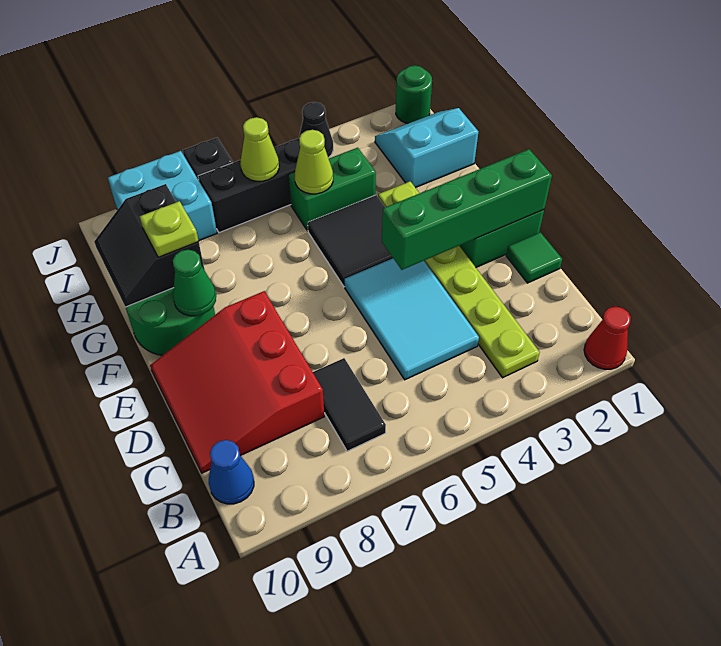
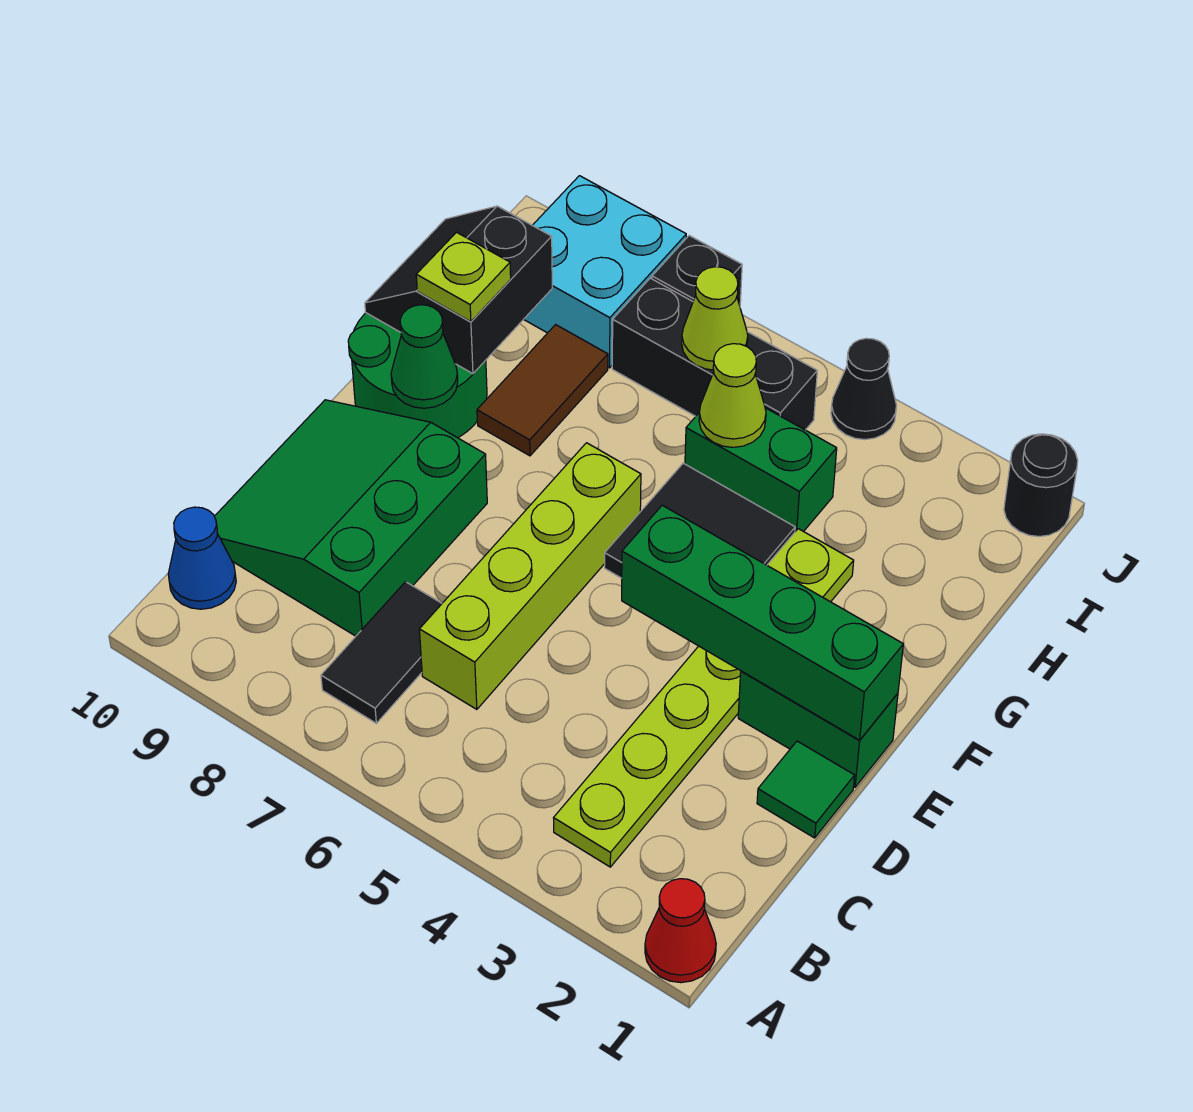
cyan tile C4:E5 level 1 -> none
none -> lime brick C6:F6 level 1
red slope C8:E10 level 1 top 8 -> green slope C8:E10 level 1 top 8
none -> brown tile G8:H8 level 1
cyan slope H1:I2 level 1 top H -> none
green round brick J1 level 1 -> black round brick J1 level 1

